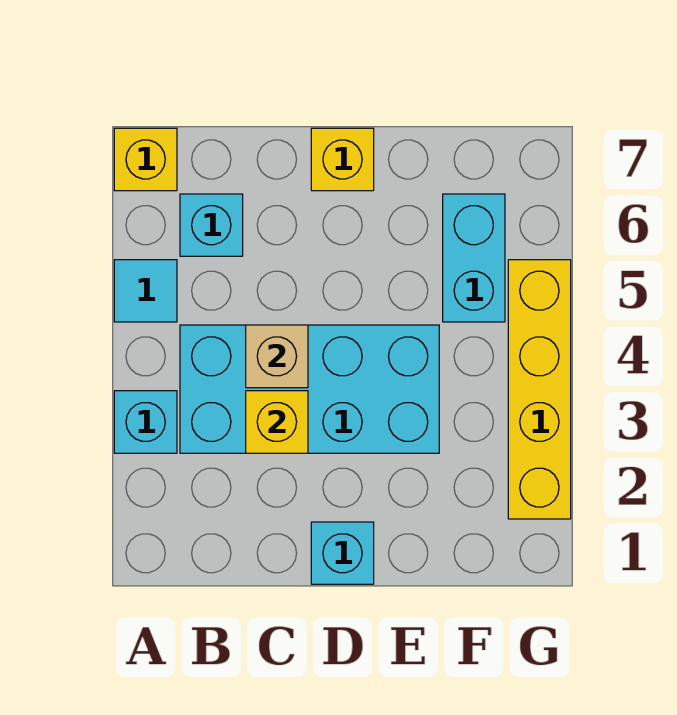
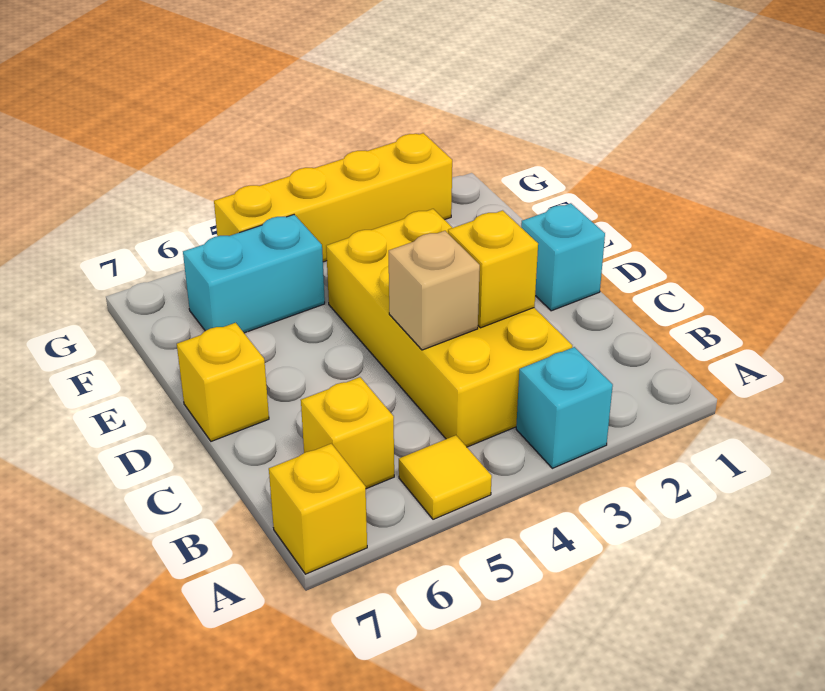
cyan tile A5 level 1 -> yellow tile A5 level 1
cyan brick B3:E4 level 1 -> yellow brick B3:E4 level 1
cyan brick B6 level 1 -> yellow brick B6 level 1

